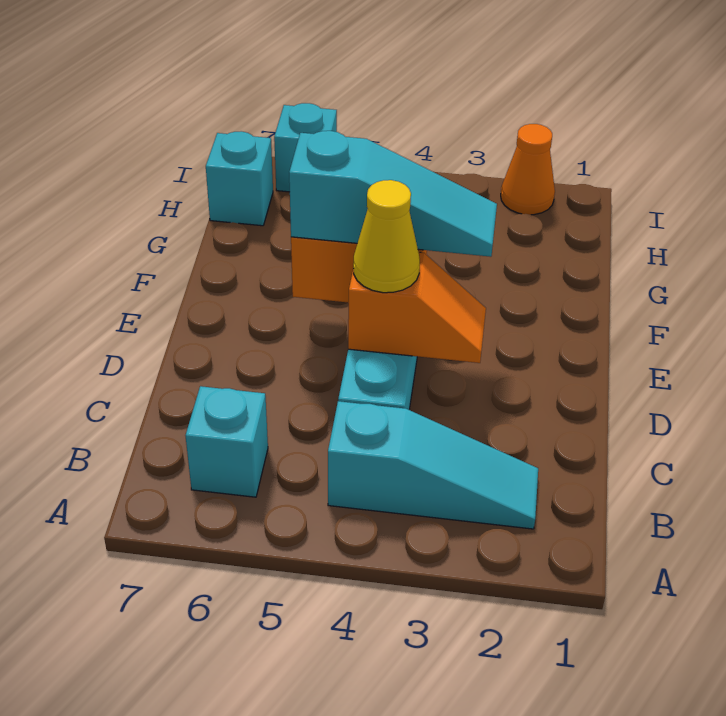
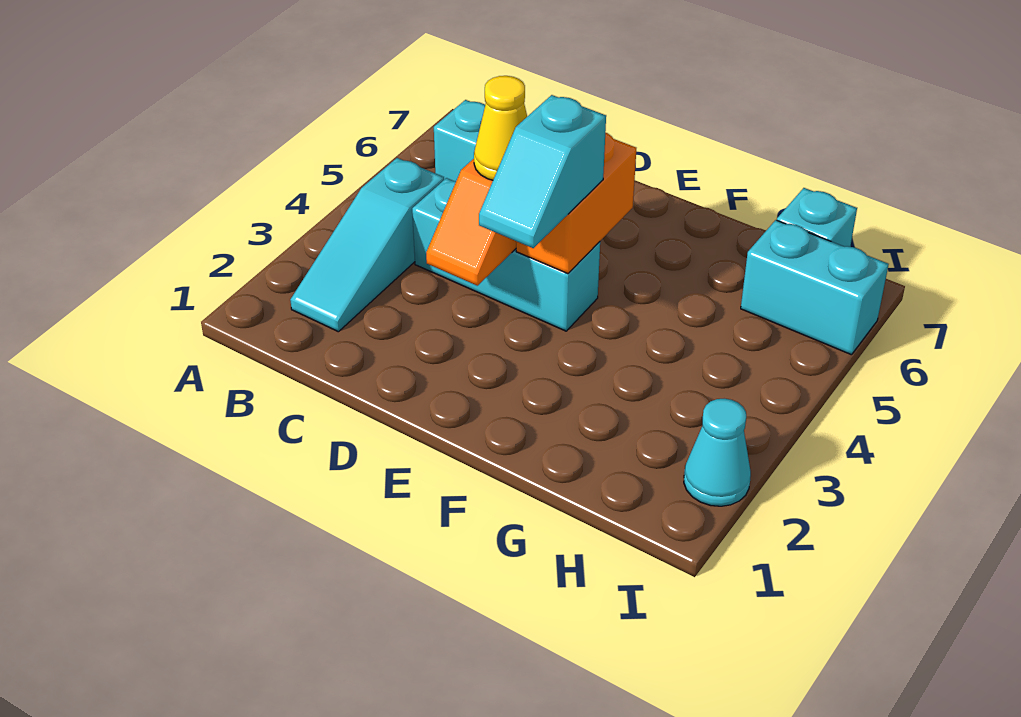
cyan slope E3:E5 level 3 top 5 -> cyan slope E3:E4 level 3 top 4
orange cone I2 level 1 -> cyan cone I2 level 1
cyan brick I6 level 1 -> cyan brick H6:I6 level 1

